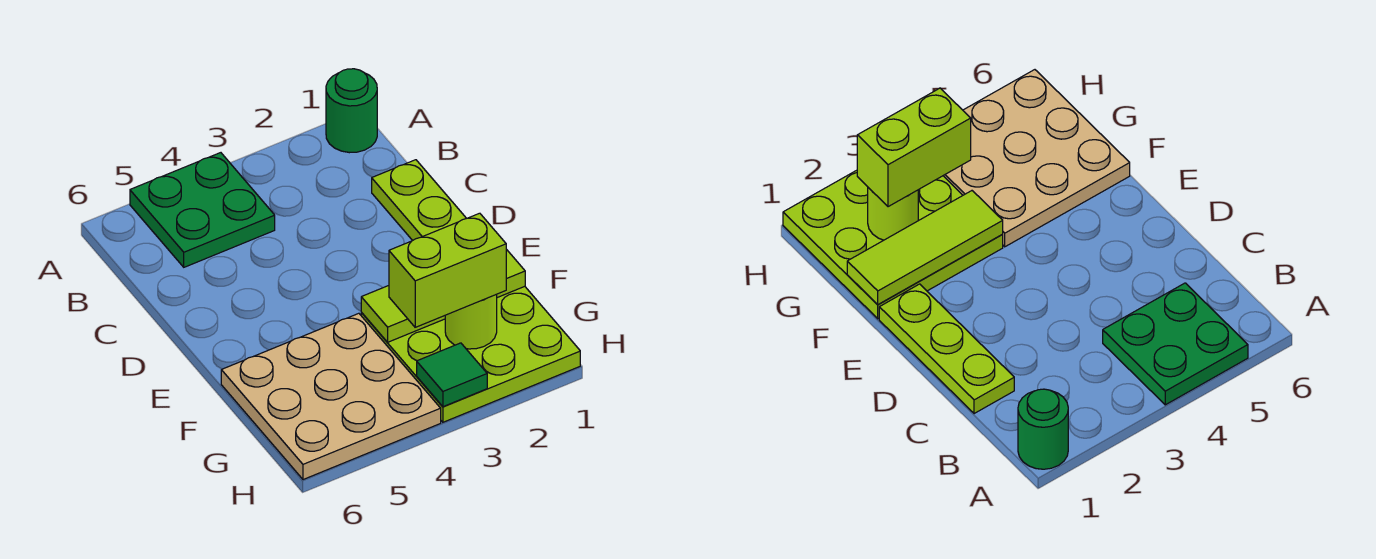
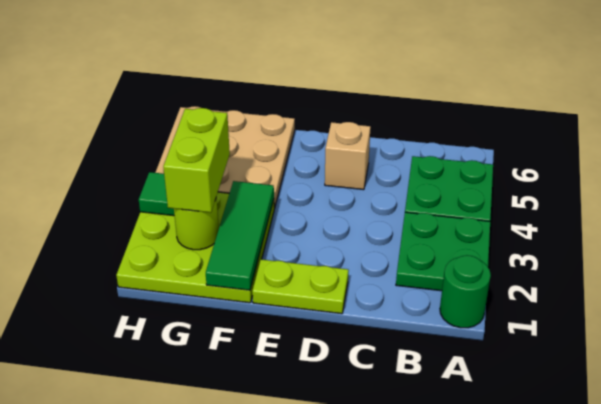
none -> green plate A2:B3 level 1
lime plate C1:E1 level 1 -> lime plate D1:E1 level 1
none -> tan brick D5 level 1
lime tile F1:F3 level 2 -> green tile F1:F3 level 2

